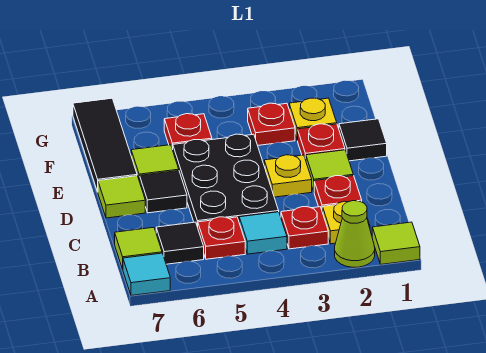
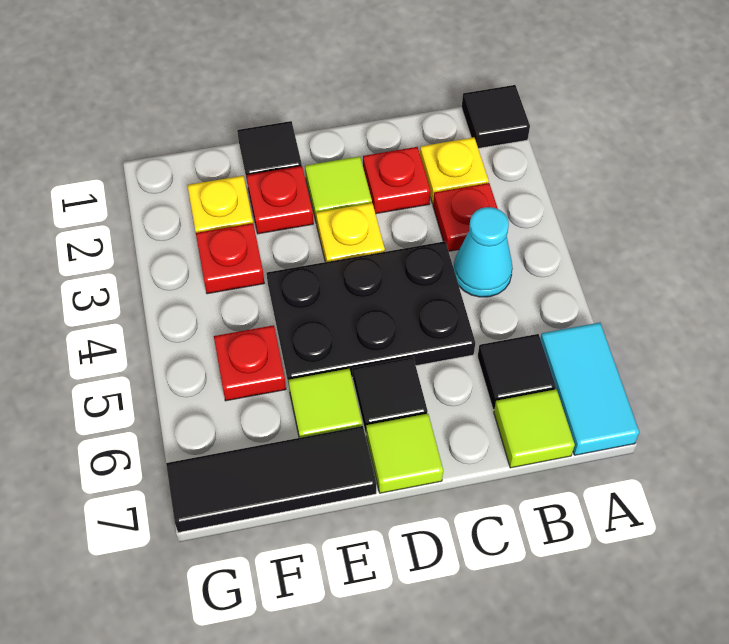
lime tile A1 level 1 -> black tile A1 level 1
lime cone A2 level 1 -> none
cyan tile A7 level 1 -> cyan tile A6:A7 level 1
cyan tile B4 level 1 -> cyan cone B4 level 1
red plate B5 level 1 -> none

